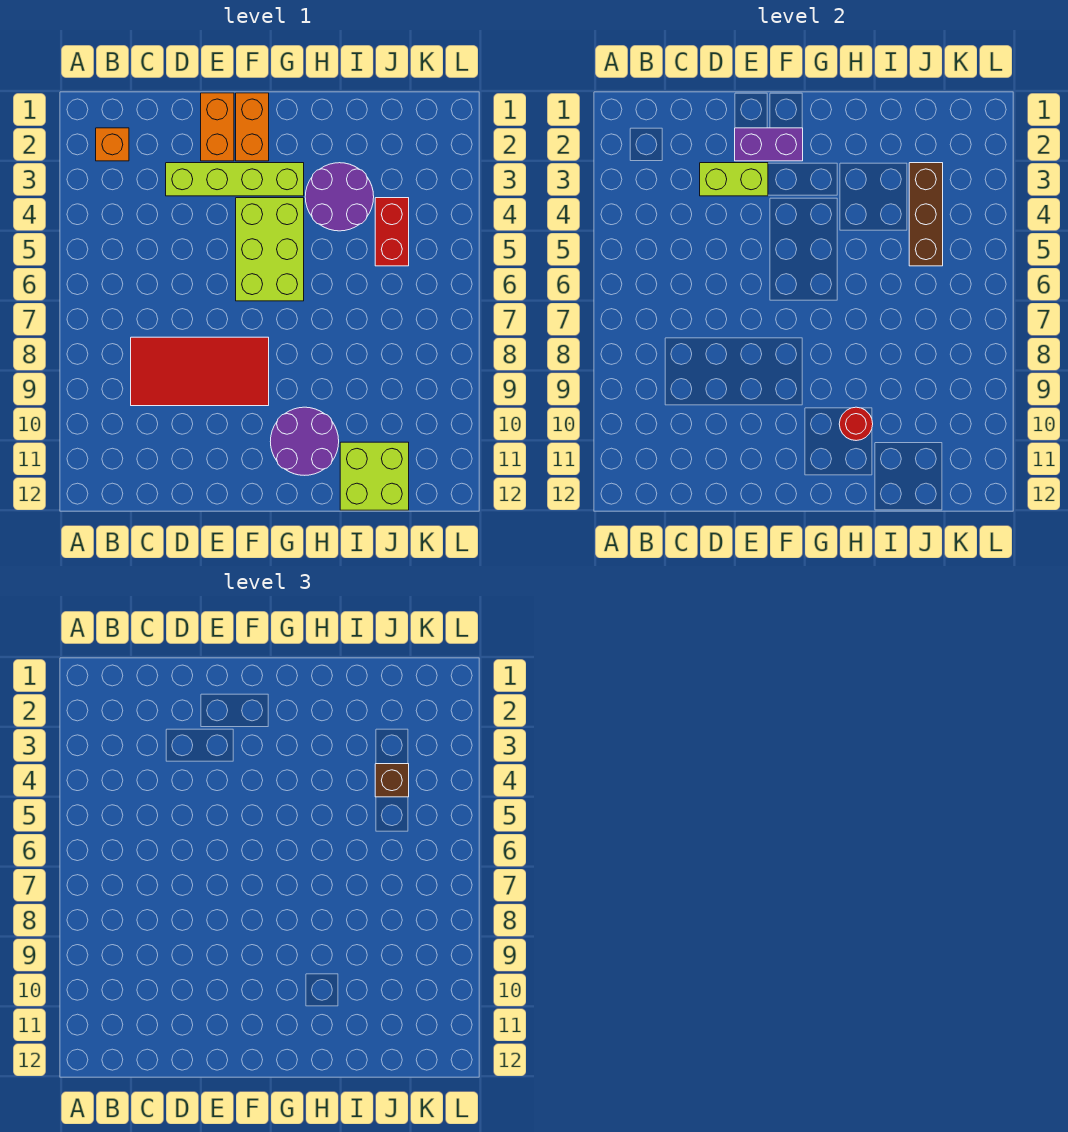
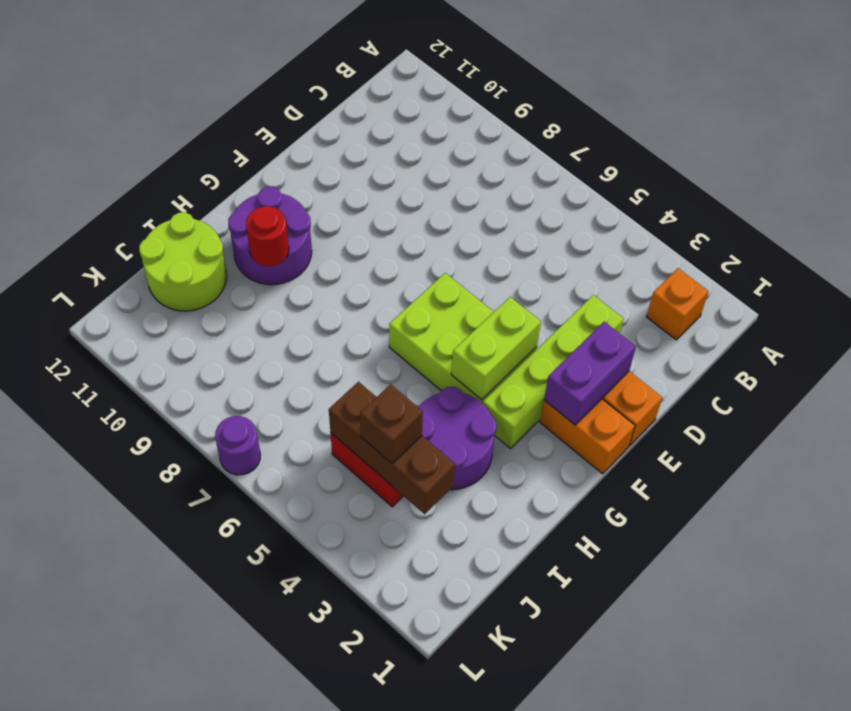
red tile C8:F9 level 1 -> none
lime brick D3:E3 level 2 -> lime brick F4:G4 level 2
lime brick I11:J12 level 1 -> lime round brick I11:J12 level 1
none -> purple round brick L7 level 1

